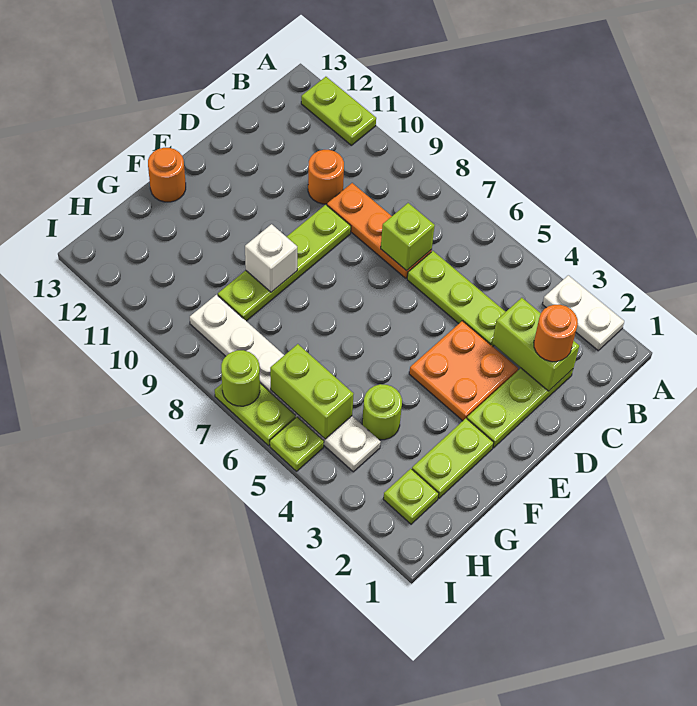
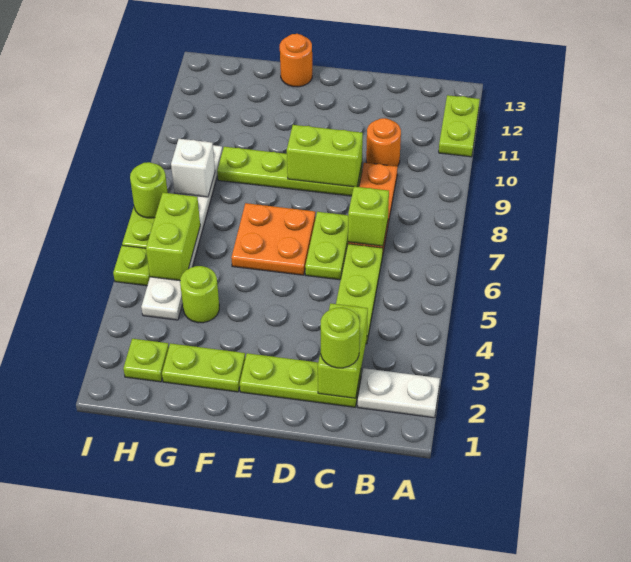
white plate A2:A3 level 1 -> white plate A2:B2 level 1
orange round brick C2 level 3 -> lime round brick C2 level 3
orange plate D3:E4 level 1 -> orange plate E6:F7 level 1
none -> lime plate D6:D7 level 1
none -> lime brick D9:E9 level 2
white brick F9 level 2 -> white brick H8 level 2

